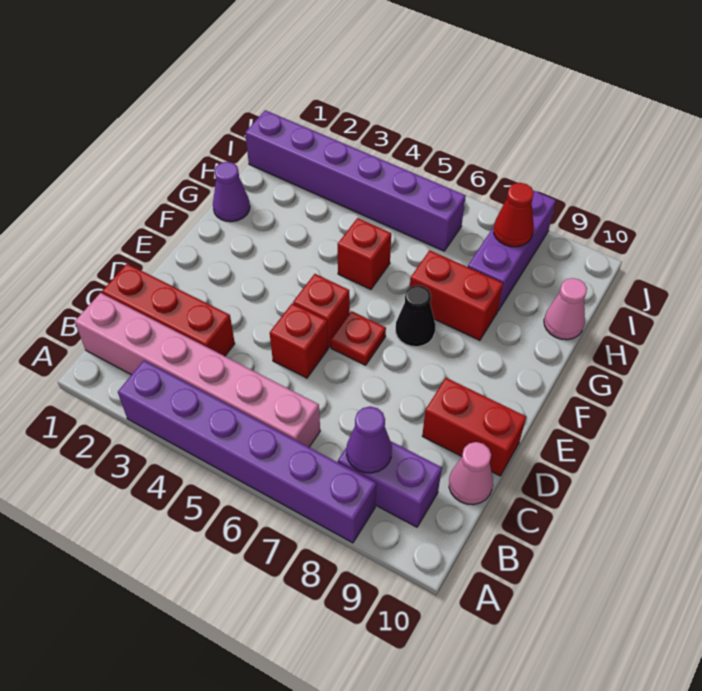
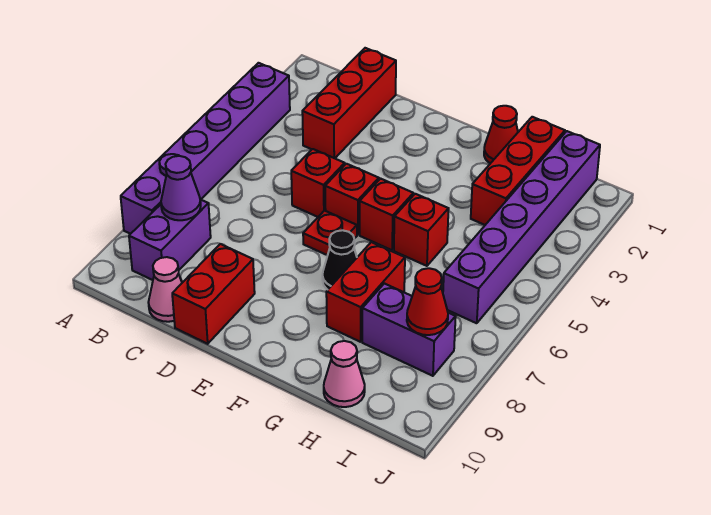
pink brick B1:B6 level 1 -> none
none -> red brick F5 level 1
purple cone G1 level 1 -> red cone G1 level 1
none -> red brick H1:H3 level 1
purple brick H8:J8 level 1 -> purple brick H8:I8 level 1

